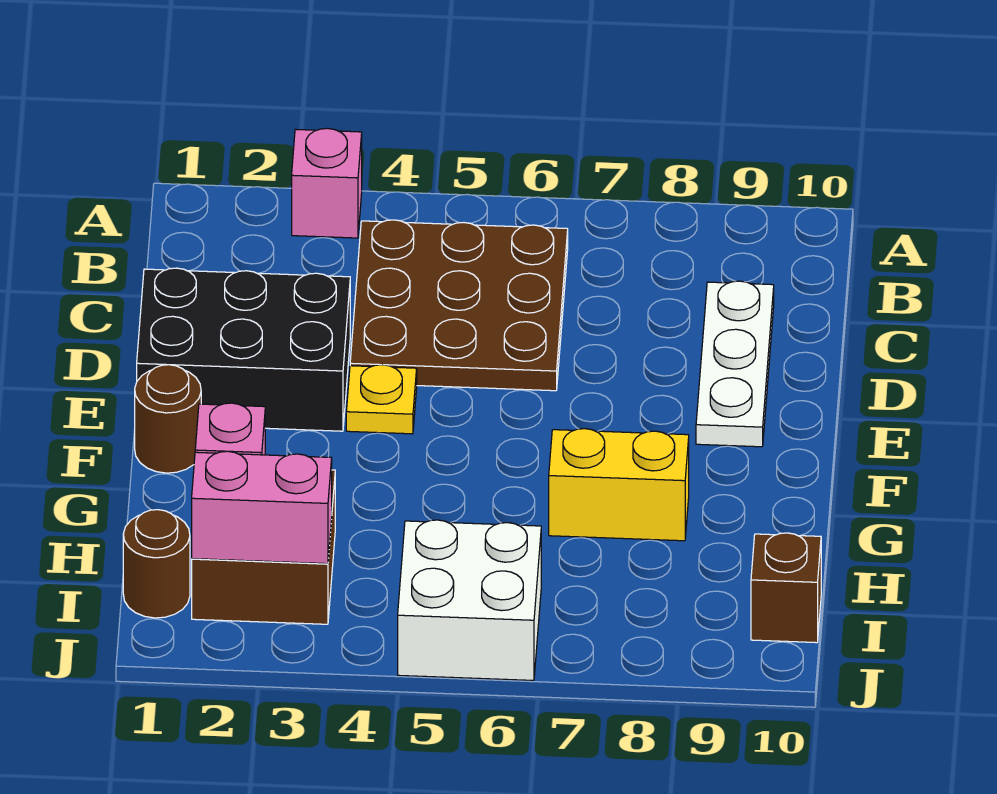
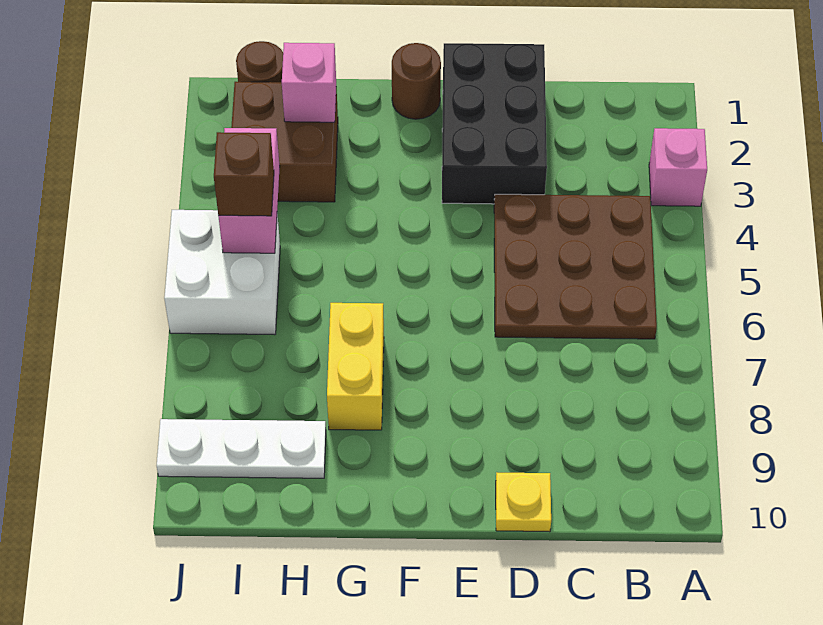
white plate C9:E9 level 1 -> white plate H9:J9 level 1
yellow plate E4 level 1 -> yellow plate D10 level 1
pink brick I2:I3 level 2 -> pink brick I4:I5 level 2
brown brick I10 level 1 -> brown brick I5 level 3

